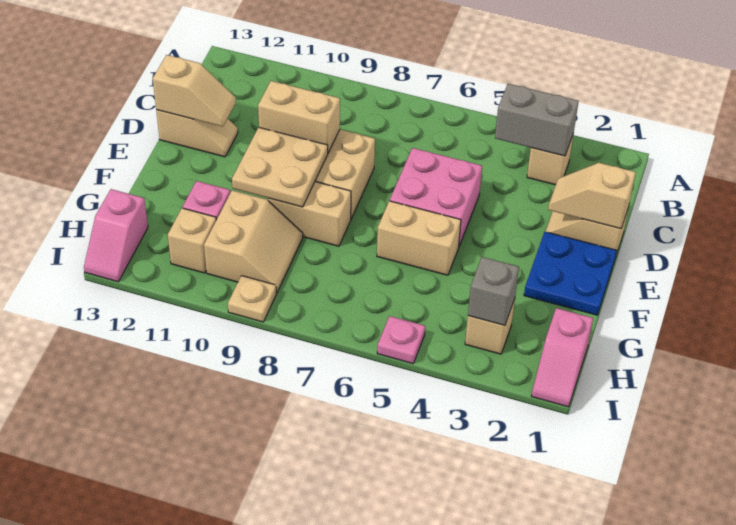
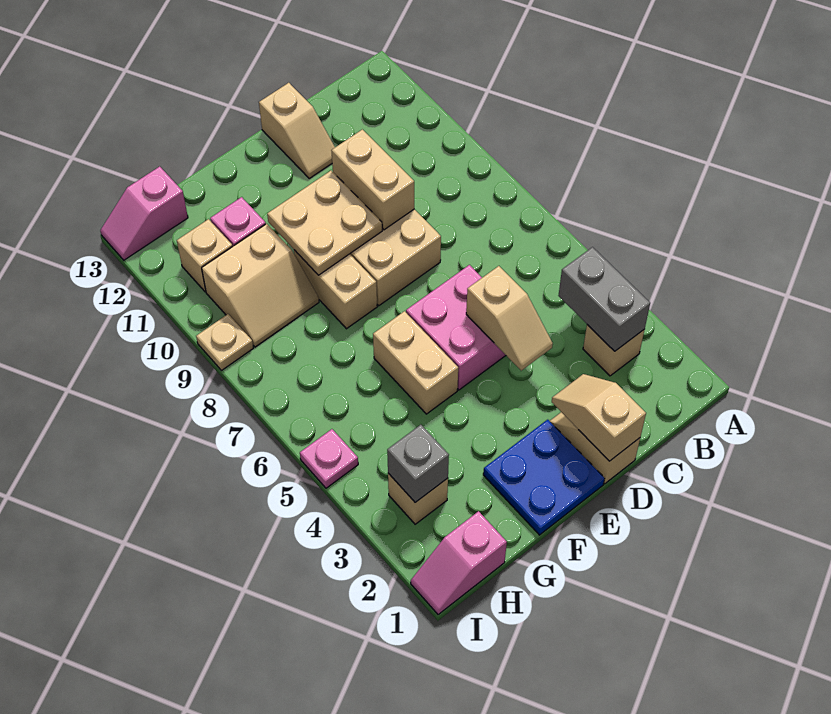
tan slope D12:D13 level 2 top 13 -> tan slope D4:D5 level 2 top 5

